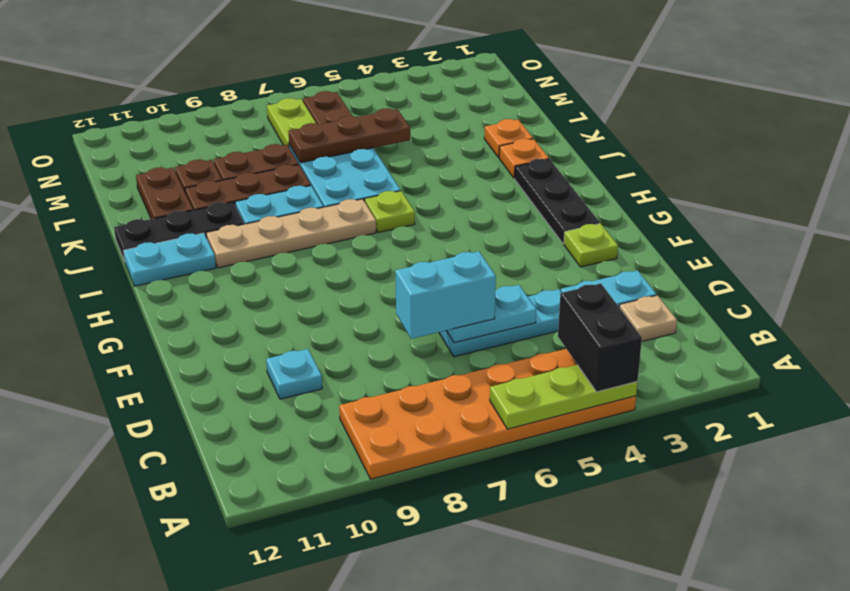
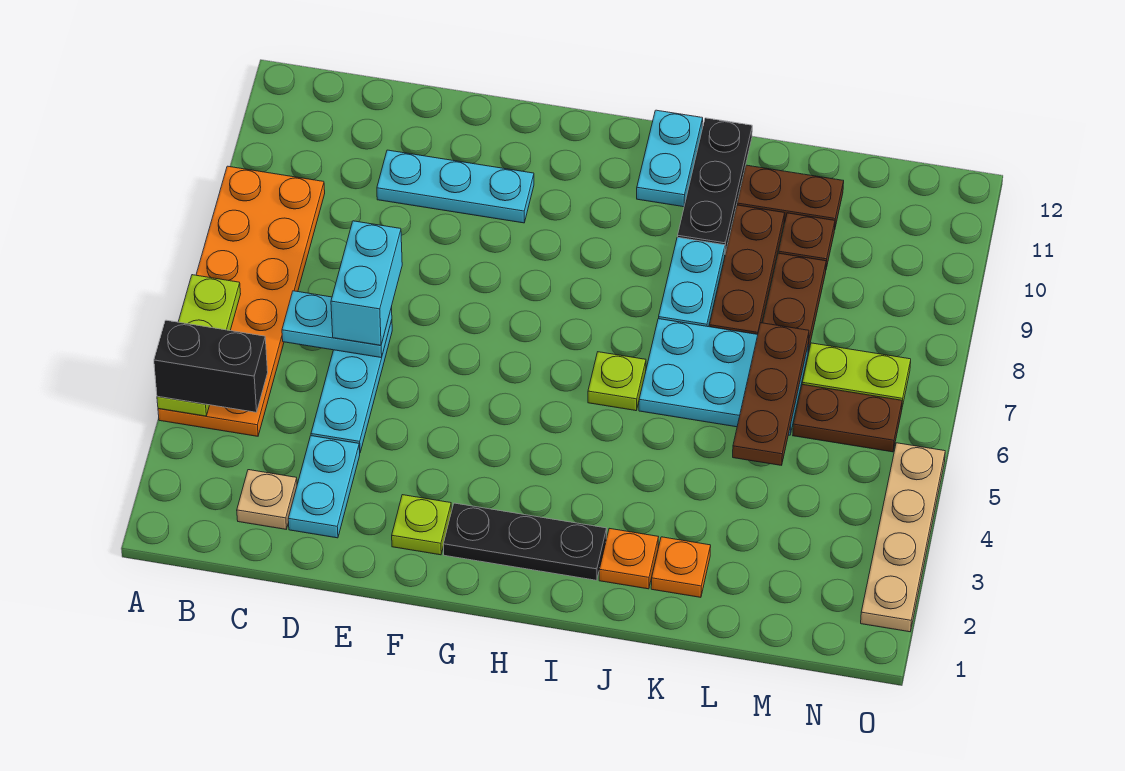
cyan plate D5:D6 level 2 -> cyan plate C6:D6 level 2
cyan plate D10 level 1 -> cyan plate D10:F10 level 1
tan plate I7:I10 level 1 -> tan plate O2:O5 level 1

